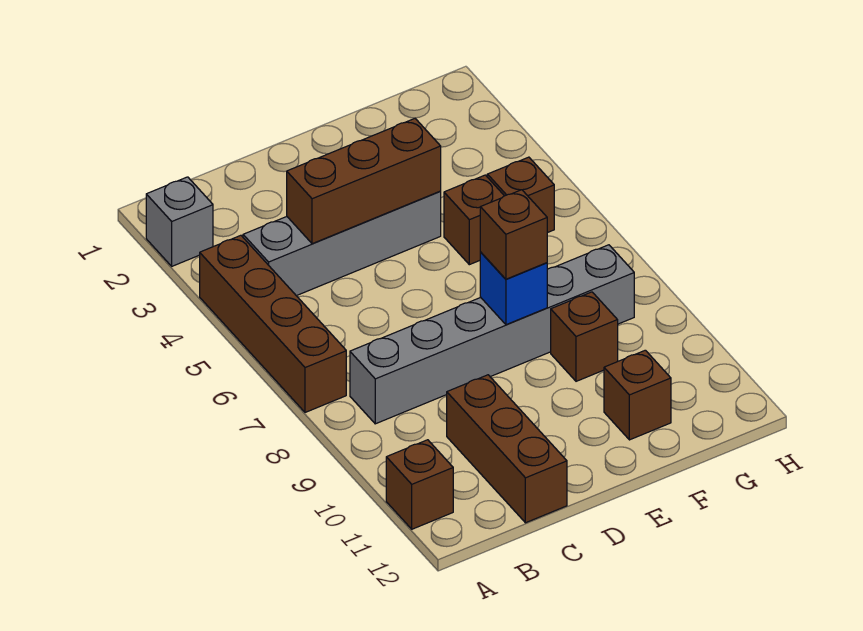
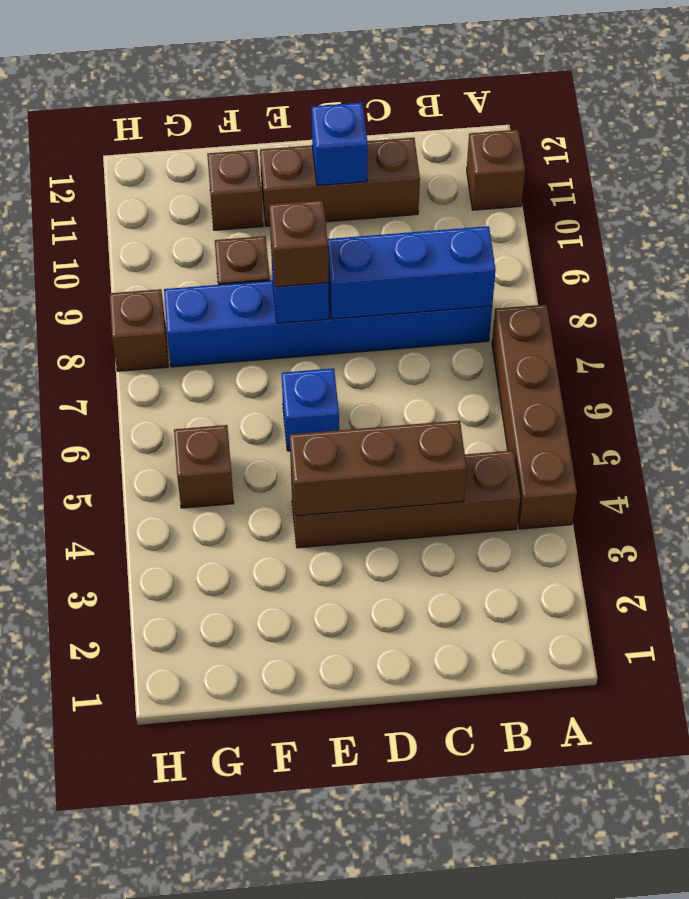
grey brick A2 level 1 -> none
grey brick B4:E4 level 1 -> brown brick B4:E4 level 1
grey brick B8:G8 level 1 -> blue brick B8:G8 level 1
none -> blue brick B8:D8 level 2
brown brick C10:C12 level 1 -> brown brick C11:E11 level 1
none -> blue brick D11 level 2
none -> blue brick E6 level 1
brown brick F5 level 1 -> brown brick H8 level 1

